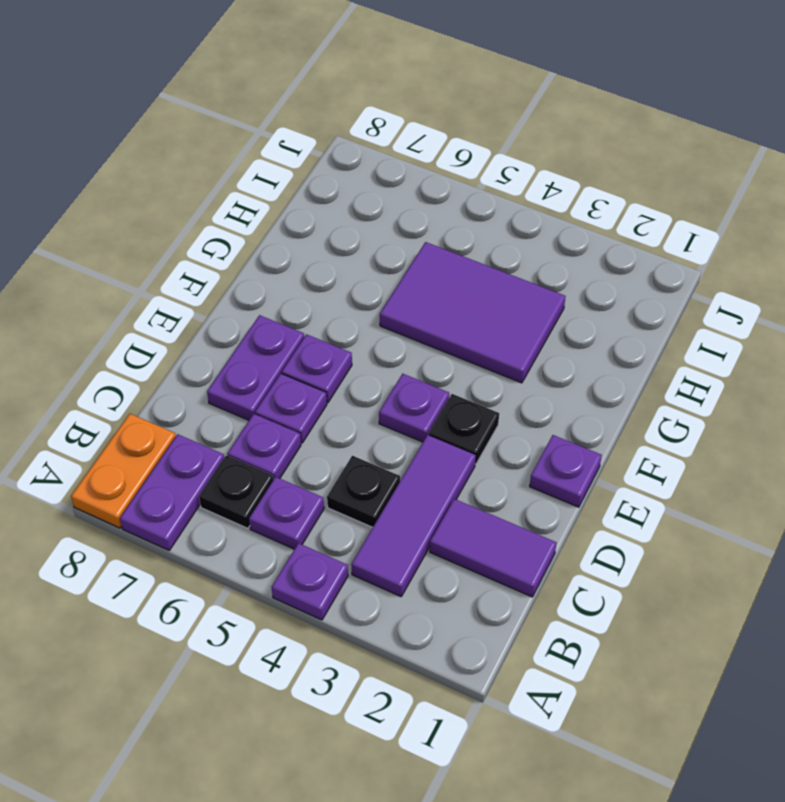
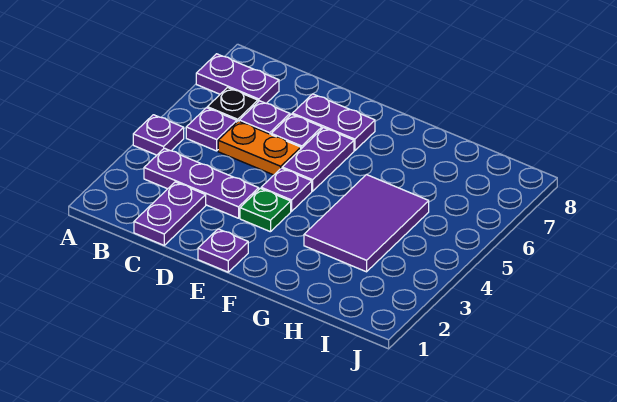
orange plate A8:B8 level 1 -> orange plate C5:D5 level 1
purple tile B3:D3 level 1 -> purple plate B3:D3 level 1
purple tile C1:C2 level 1 -> purple plate C1:C2 level 1
black plate C4 level 1 -> none
black plate E3 level 1 -> green plate E3 level 1
purple plate E6 level 1 -> purple plate E5:E6 level 1

